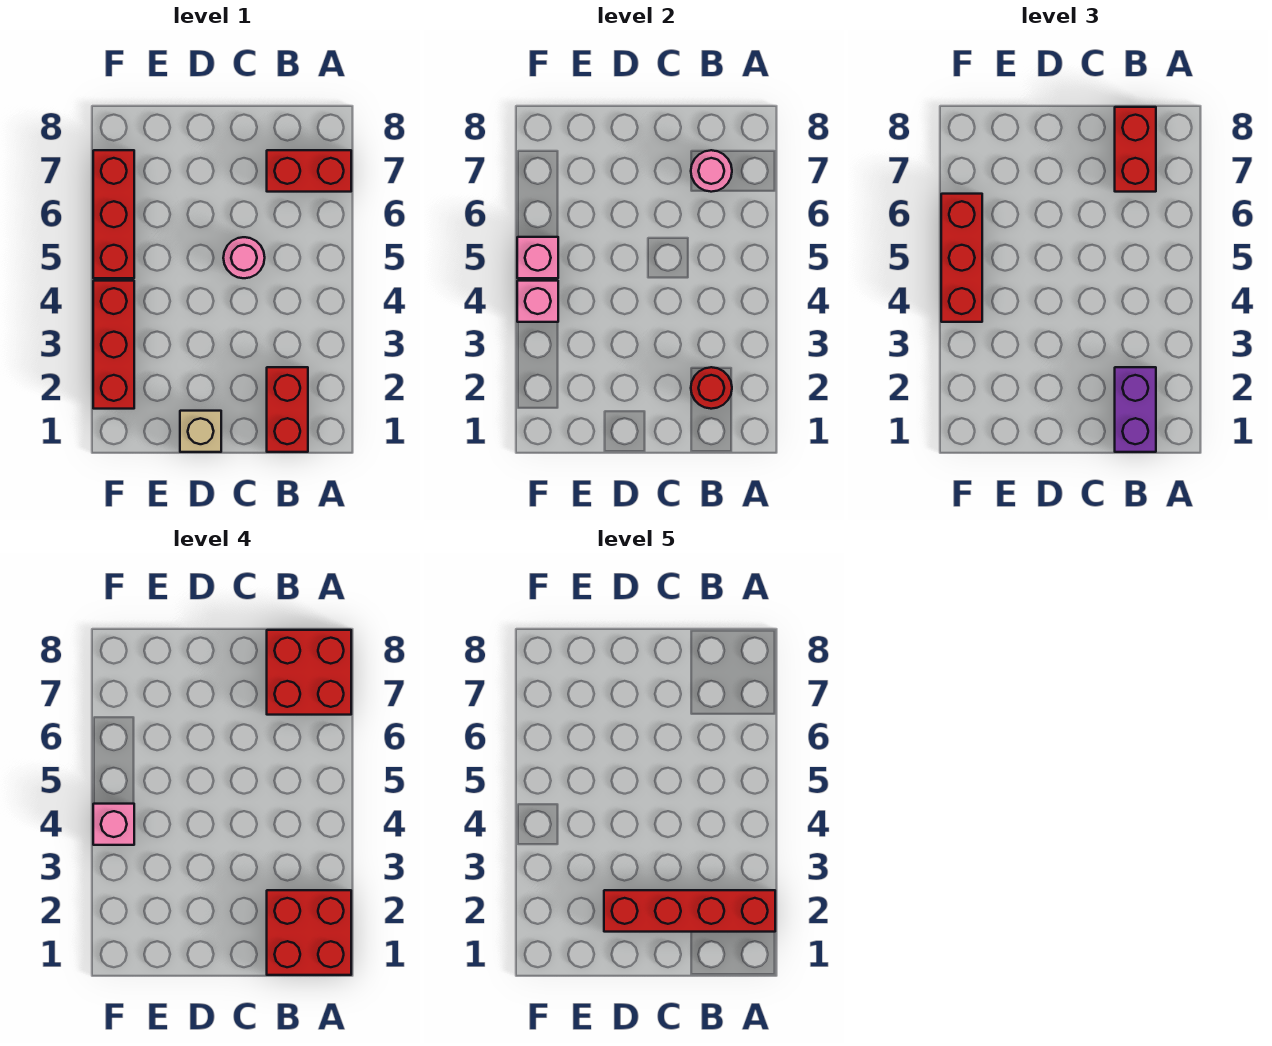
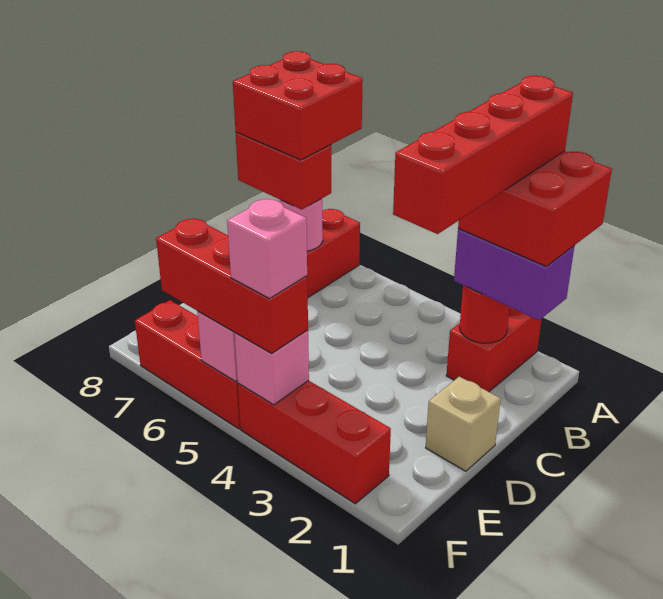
red brick B1:B2 level 1 -> red brick A2:B2 level 1
pink round brick C5 level 1 -> none

